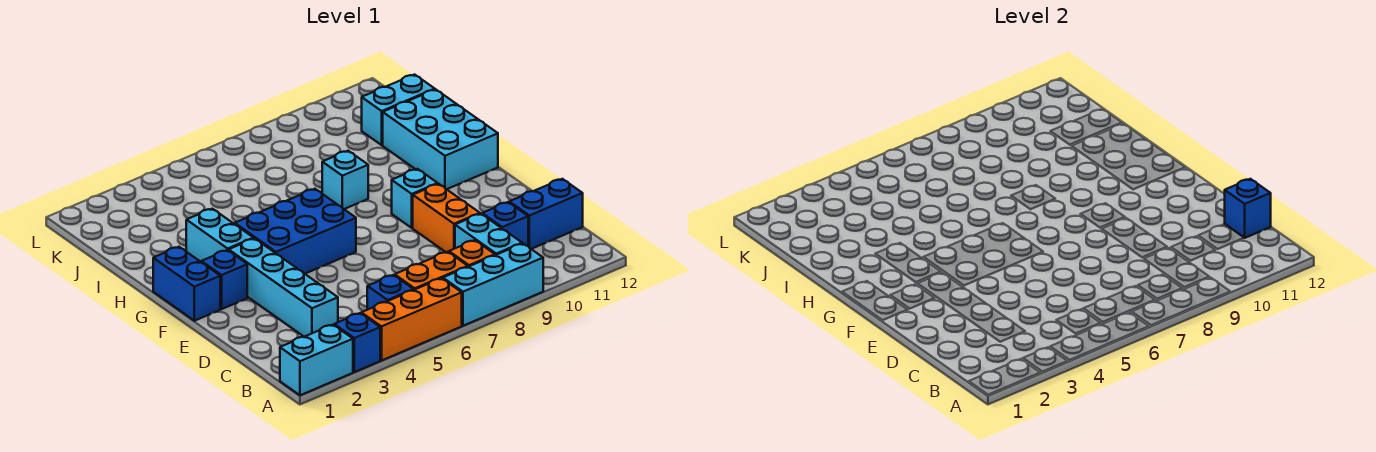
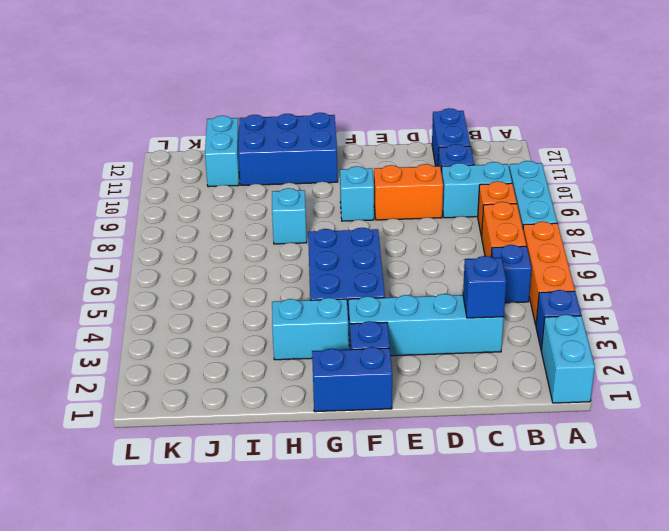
blue brick C12 level 2 -> blue brick C3 level 2
cyan brick G11:I12 level 1 -> blue brick G11:I12 level 1

